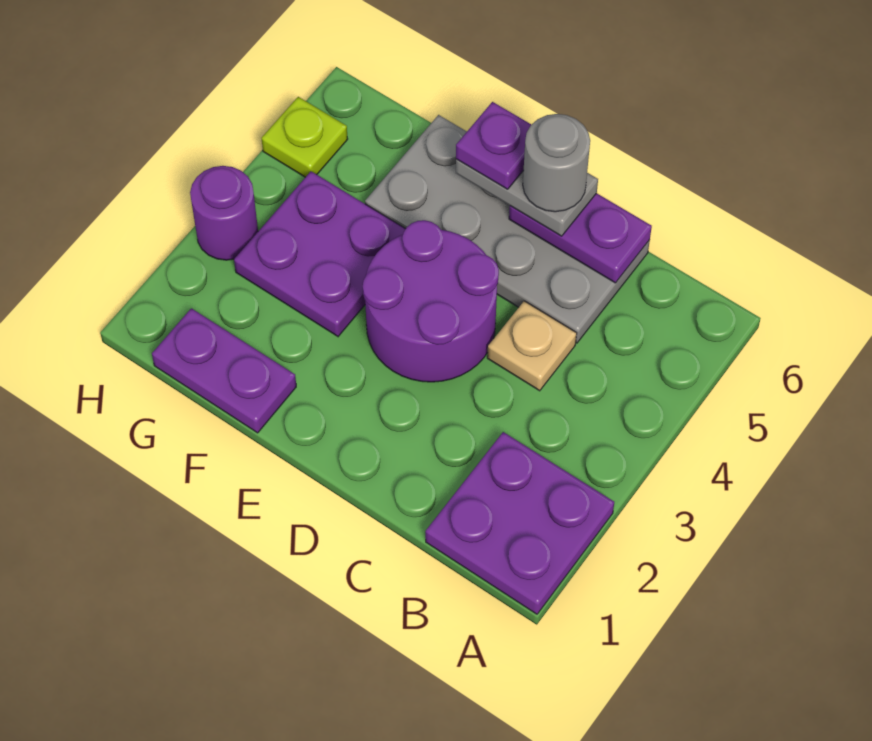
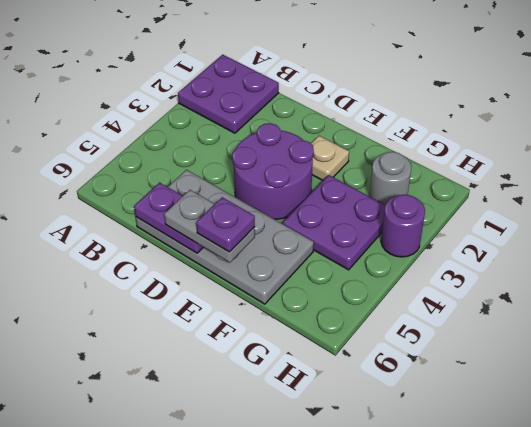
tan plate C4 level 1 -> tan plate E2 level 1
grey round brick D6 level 4 -> grey round brick G2 level 1
purple plate F1:G1 level 1 -> none
lime plate H5 level 1 -> none

